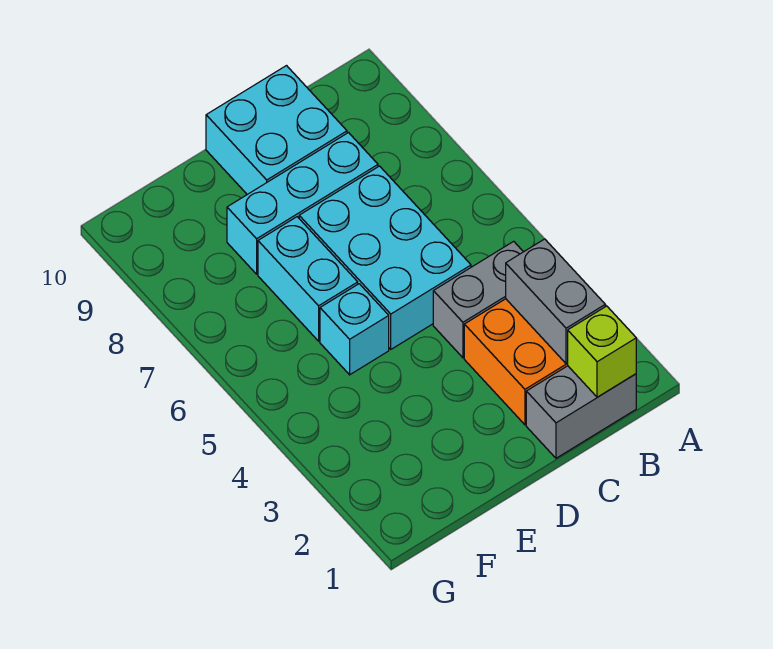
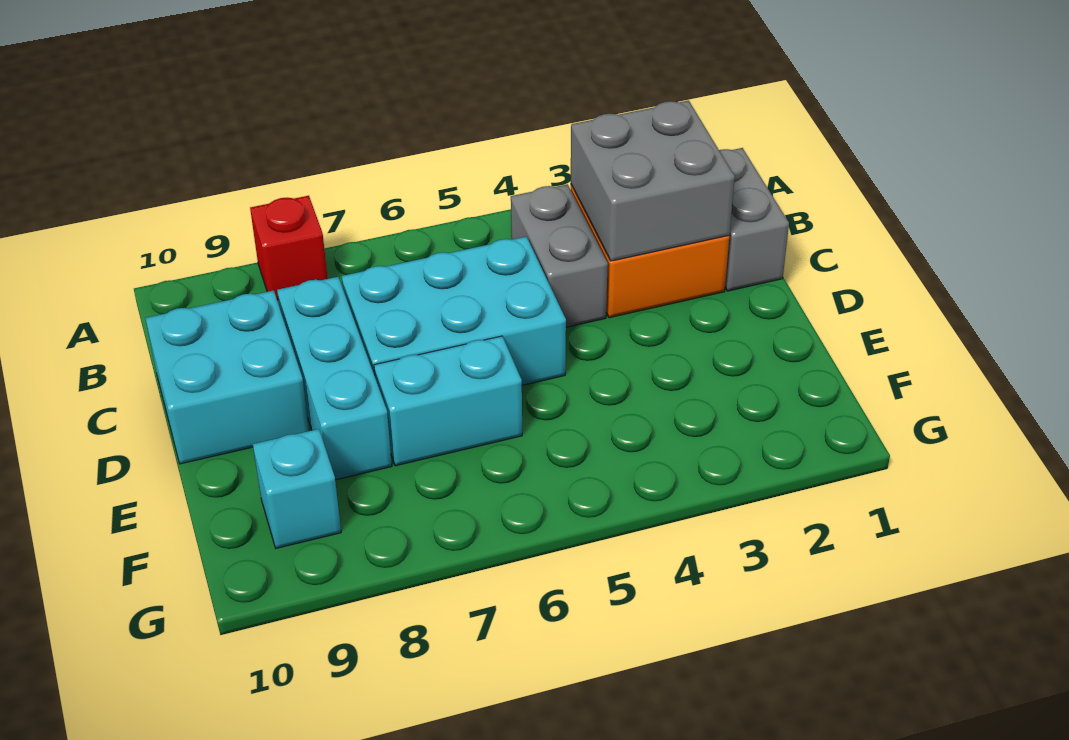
none -> red brick A8 level 1
lime brick B1 level 2 -> none
grey brick B2:B3 level 2 -> grey brick B2:C3 level 2
cyan brick E5 level 1 -> cyan brick F9 level 1

